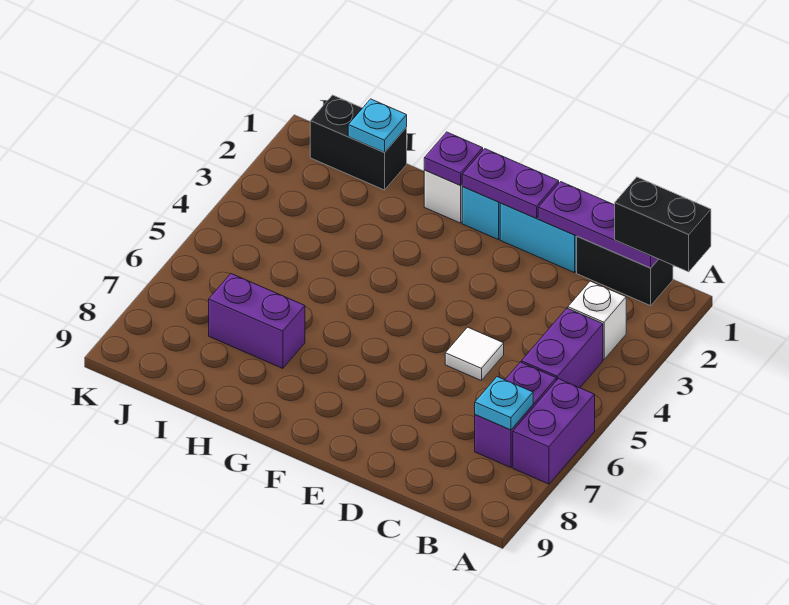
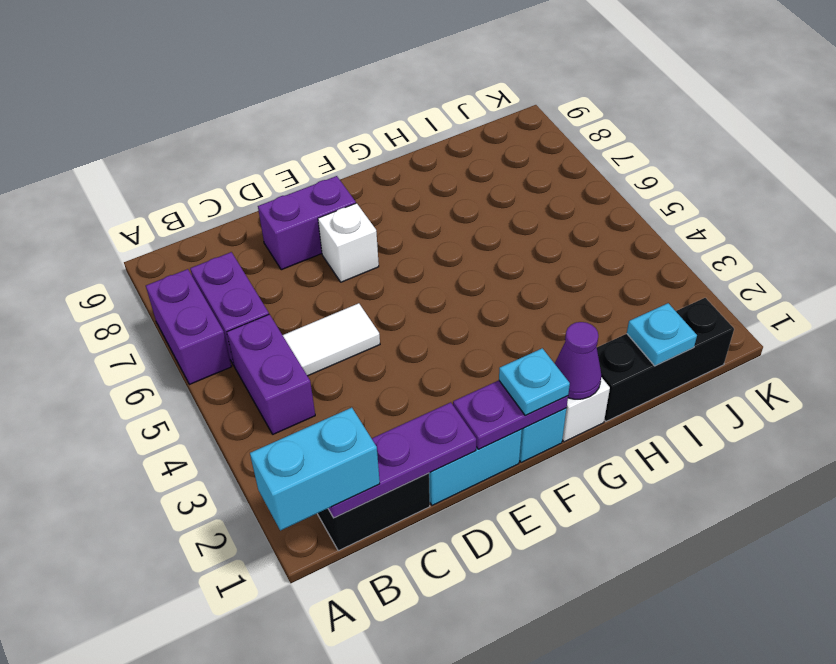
black brick A1:B1 level 3 -> cyan brick A1:B1 level 3
white brick B3 level 1 -> white brick E7 level 1
cyan plate B7 level 2 -> cyan plate F1 level 3
white tile D5 level 1 -> white tile C5:D5 level 1
purple plate G1 level 2 -> purple cone G1 level 2
purple brick H7:I7 level 1 -> purple brick D8:E8 level 1
black brick I1:J1 level 1 -> black brick H1:J1 level 1

